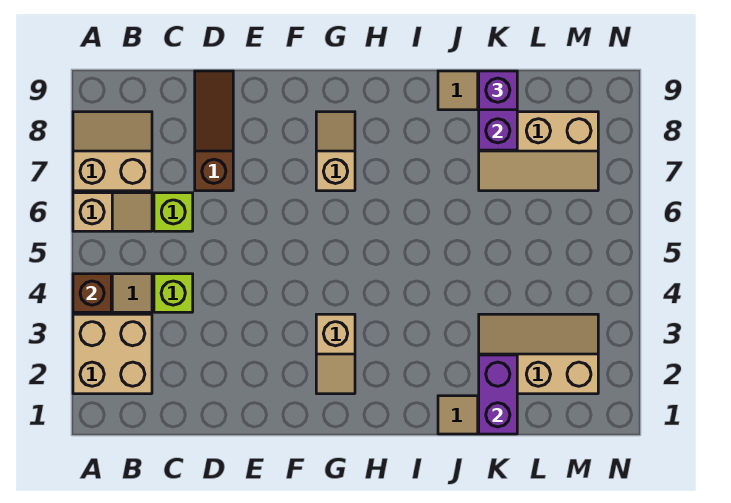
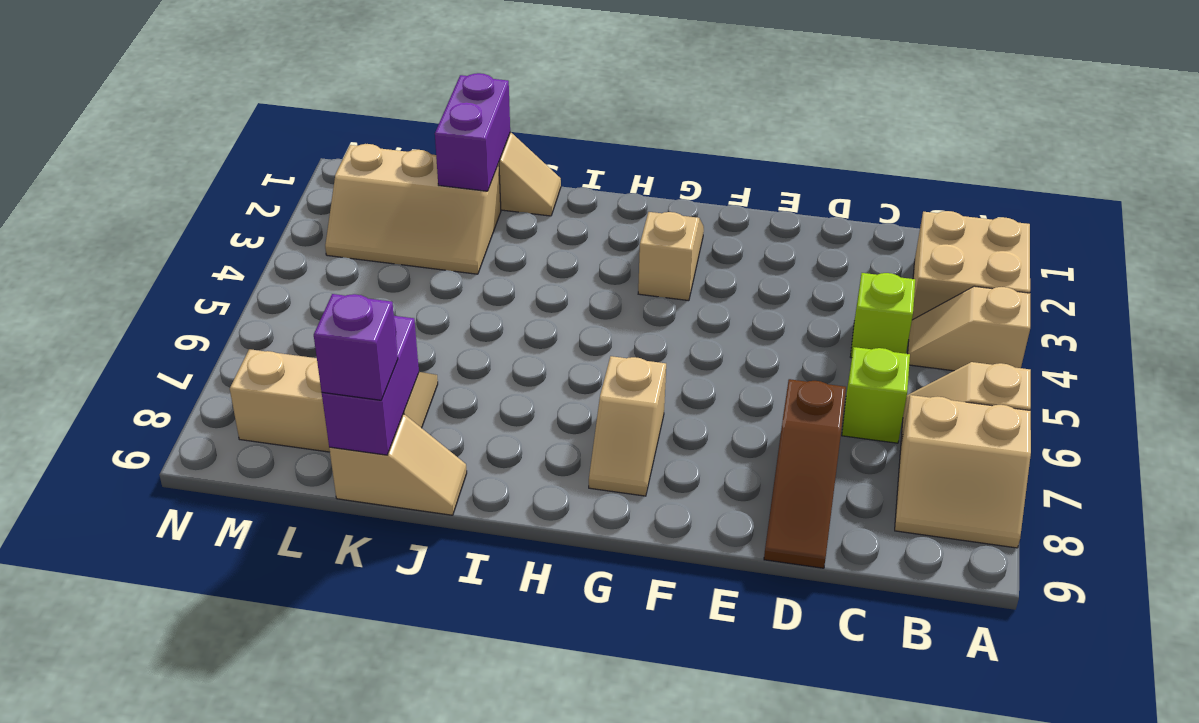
brown brick A4 level 2 -> none

